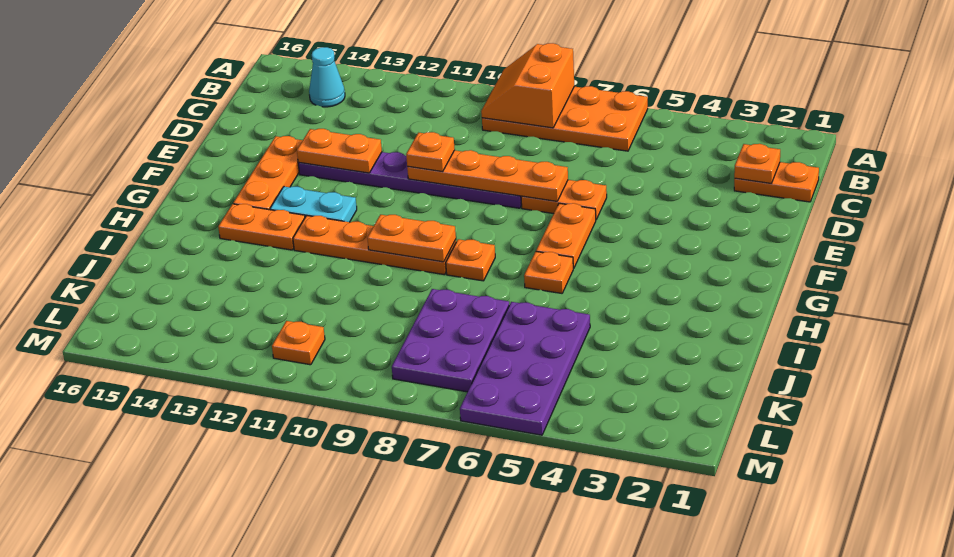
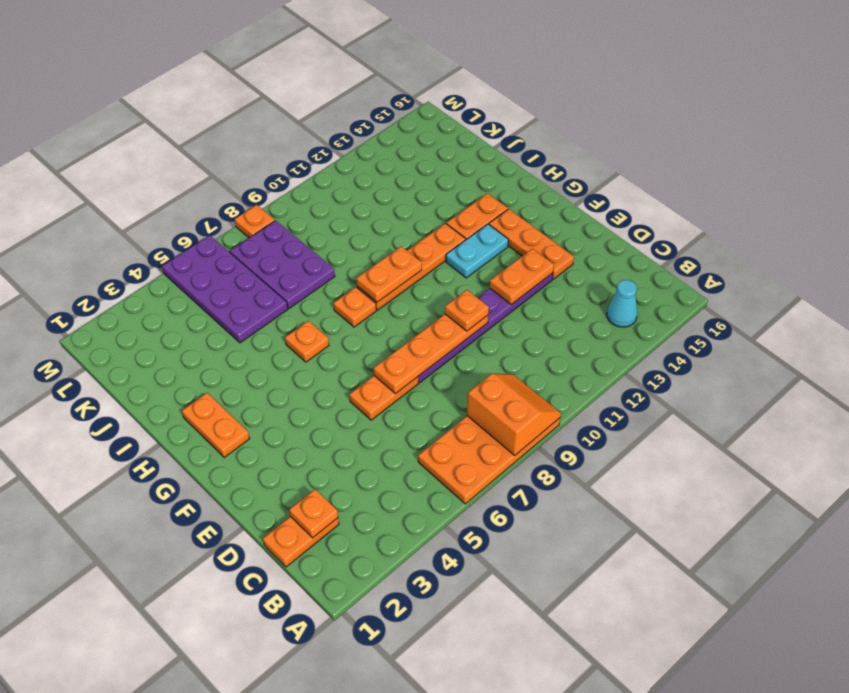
orange plate F6:G6 level 1 -> orange plate G2:H2 level 1
orange plate L11 level 1 -> orange plate M8 level 1

